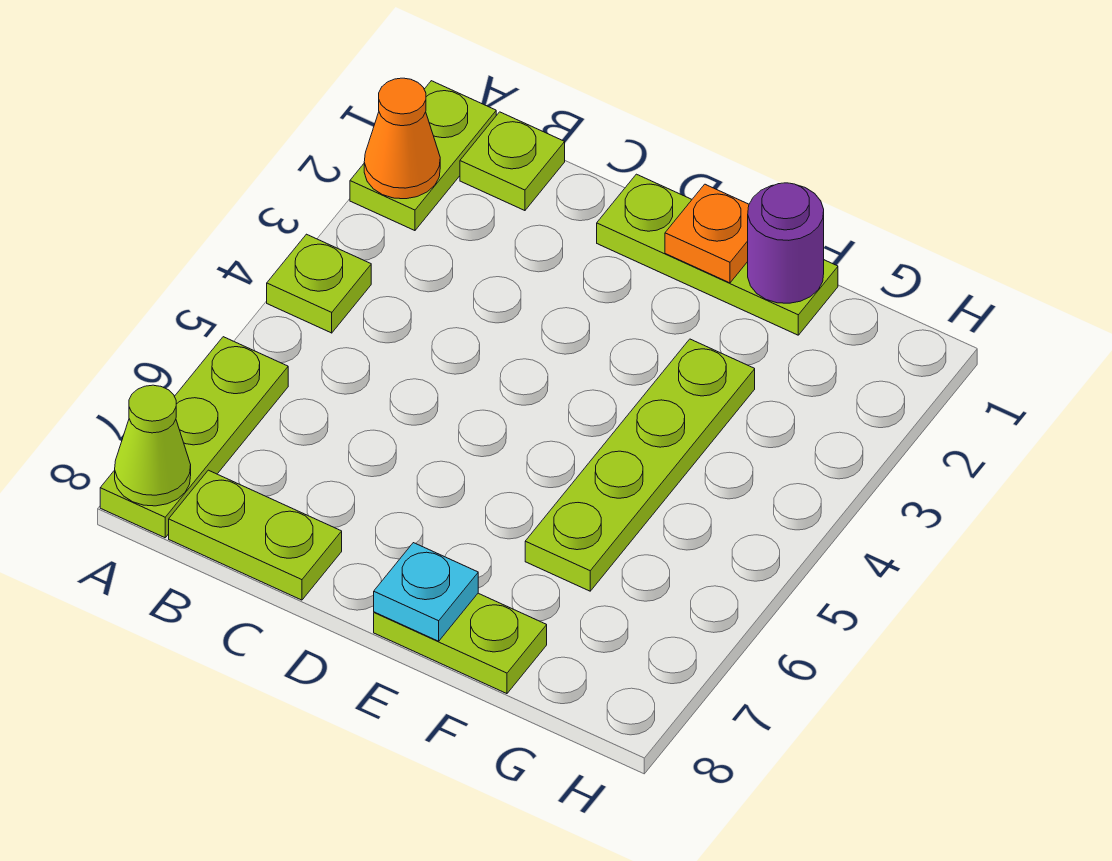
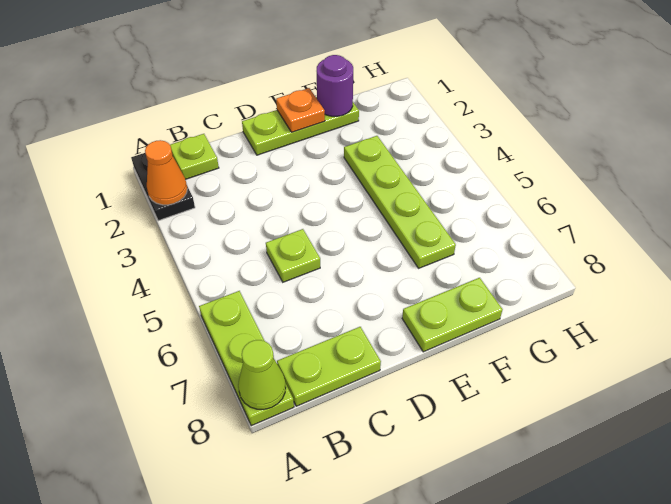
lime plate A1:A2 level 1 -> black plate A1:A2 level 1
lime plate A4 level 1 -> lime plate C5 level 1
cyan plate E8 level 2 -> none

